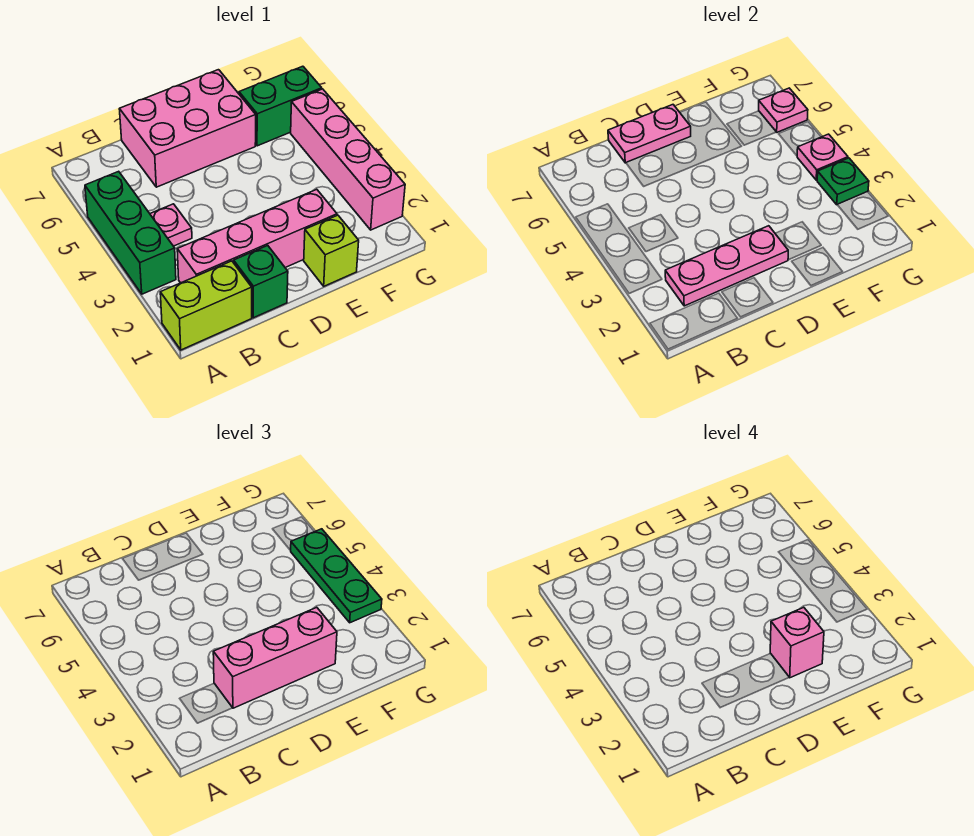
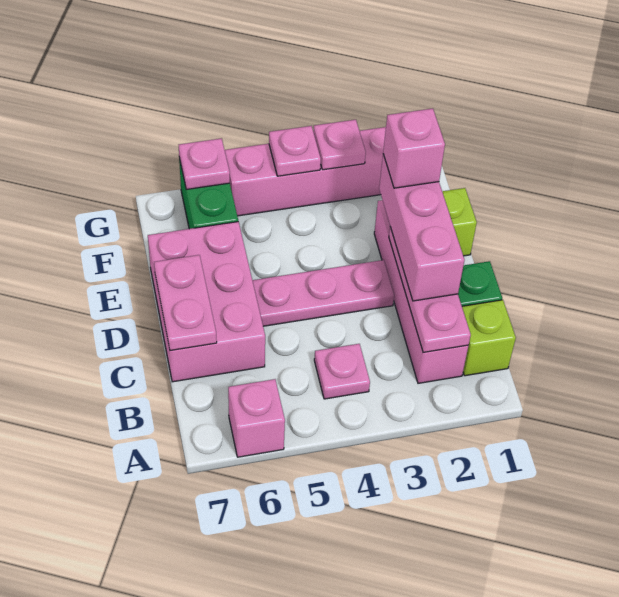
lime brick A1:B1 level 1 -> lime brick B1 level 1
green brick A3:A5 level 1 -> none
none -> pink brick A6 level 1
none -> pink plate D3:D5 level 1
green plate G3 level 2 -> pink plate G3 level 2
green plate G3:G5 level 3 -> none

